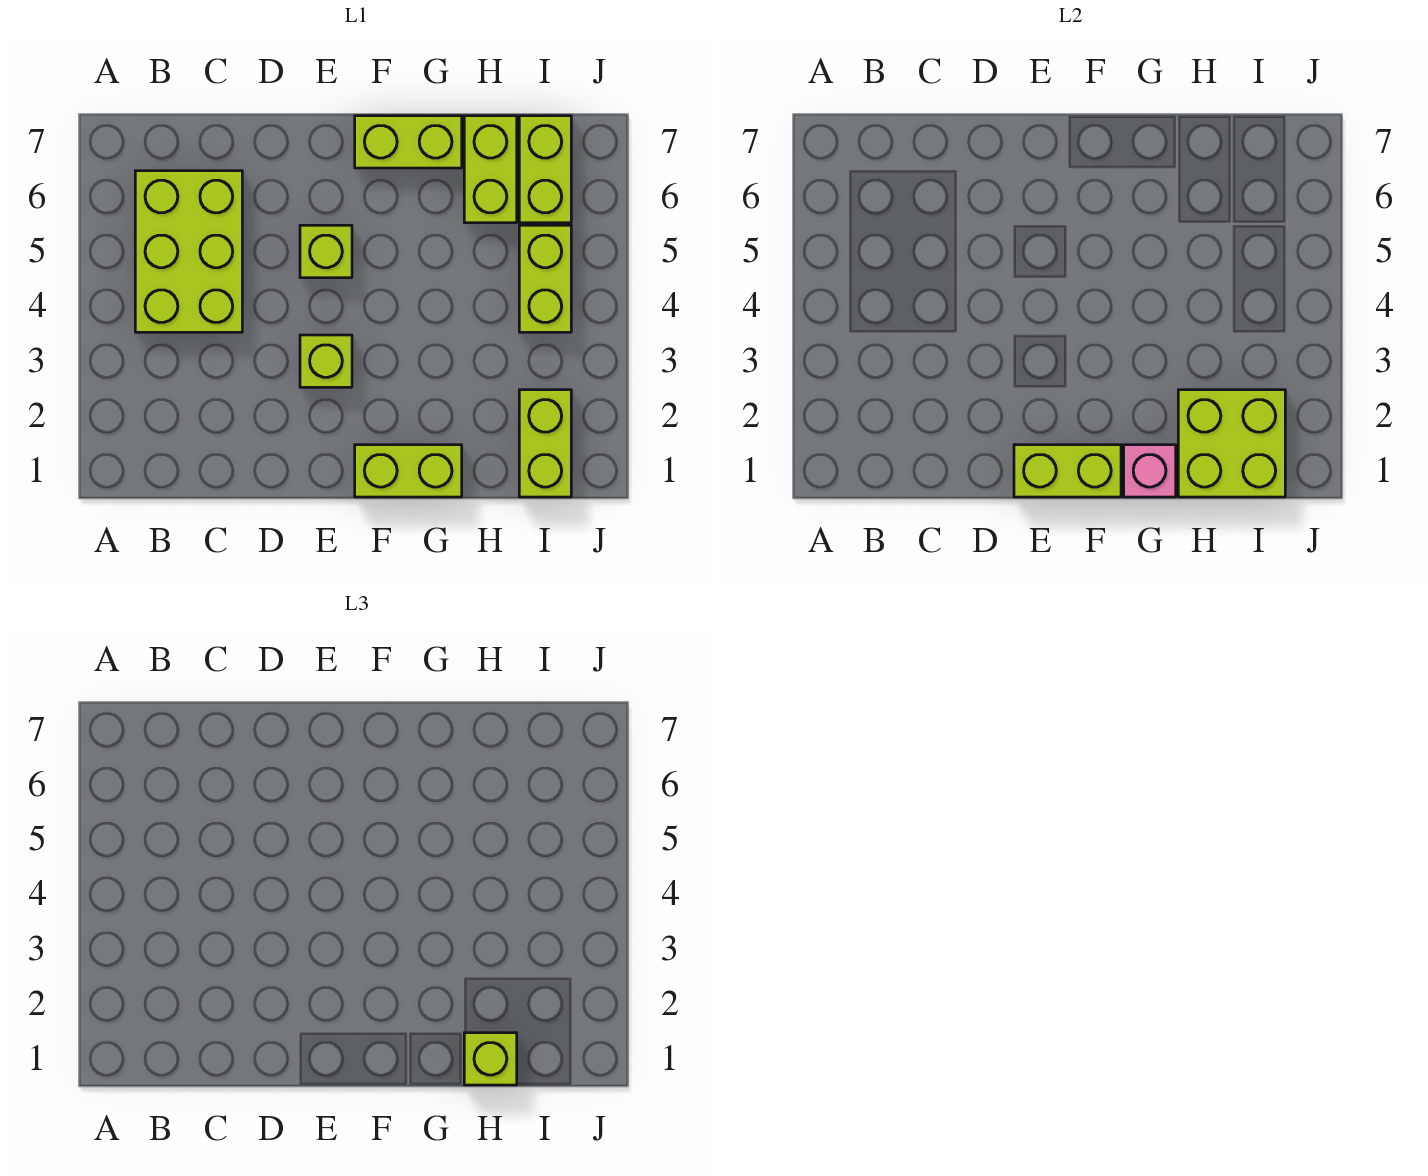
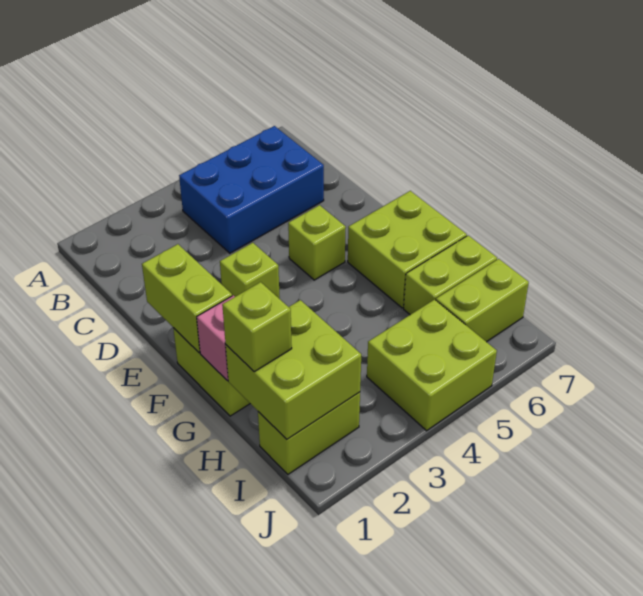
lime brick B4:C6 level 1 -> blue brick B4:C6 level 1
lime brick F7:G7 level 1 -> lime brick F6:G7 level 1
lime brick I4:I5 level 1 -> lime brick I4:J5 level 1

